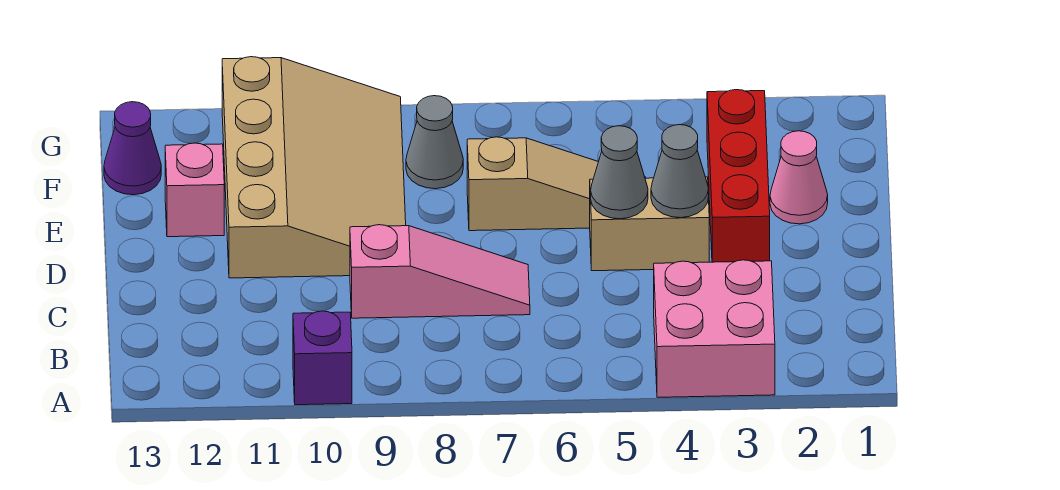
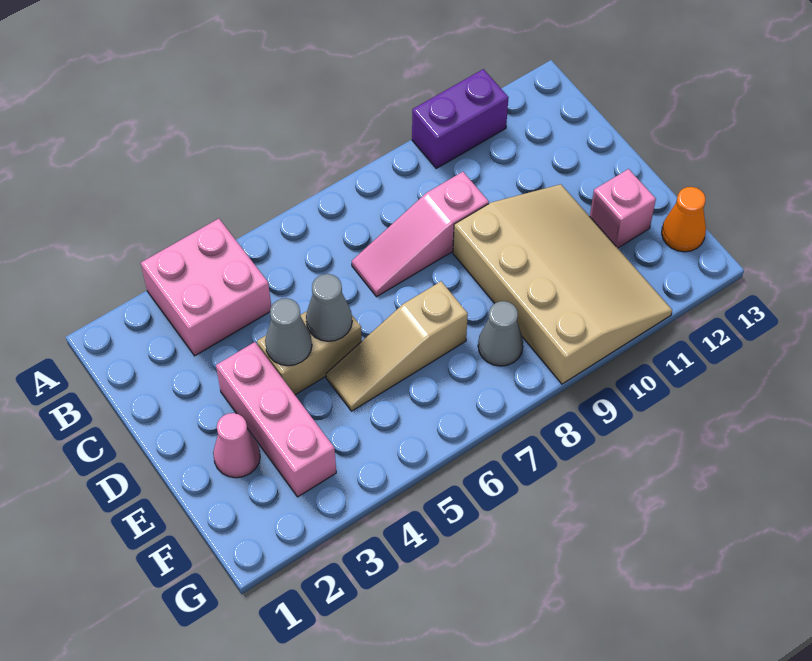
purple brick A10 level 1 -> purple brick A10:A11 level 1
red brick D3:F3 level 1 -> pink brick D3:F3 level 1
tan slope D9:G11 level 1 top 11 -> tan slope D9:G11 level 1 top 9
purple cone F13 level 1 -> orange cone F13 level 1

